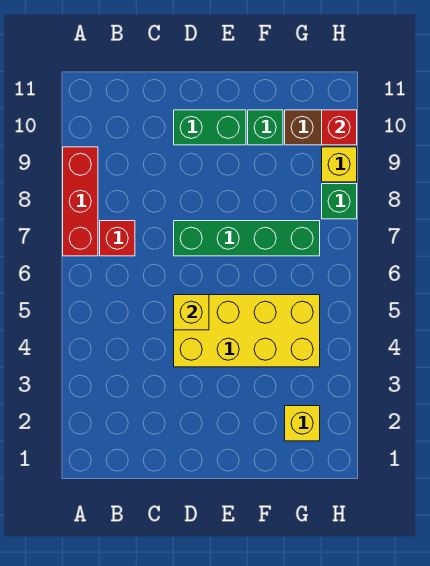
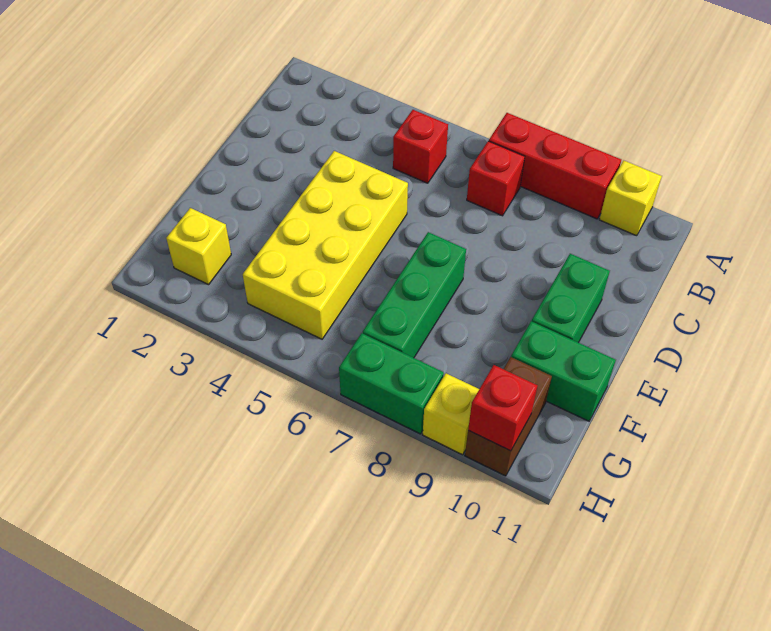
none -> red brick B5 level 1
yellow brick D5 level 2 -> yellow brick A10 level 1
green brick D7:G7 level 1 -> green brick E7:G7 level 1
green brick F10 level 1 -> green brick F10:F11 level 1
green brick H8 level 1 -> green brick H7:H8 level 1

